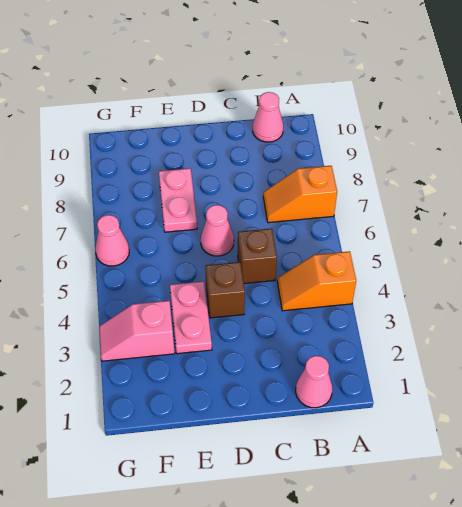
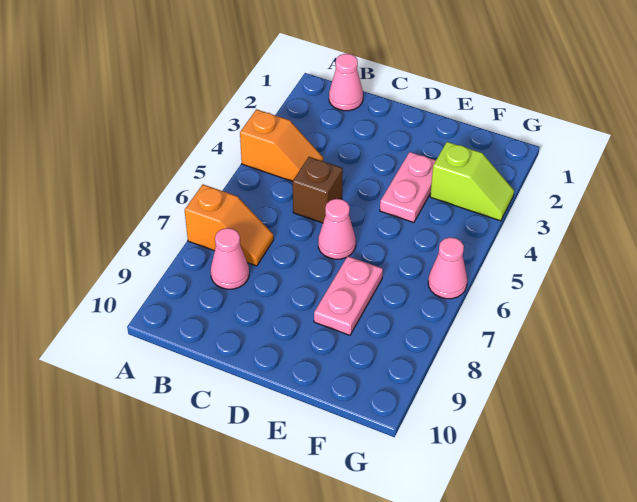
pink cone B10 level 1 -> pink cone B8 level 1
brown brick D4 level 1 -> none
pink slope F3:G3 level 1 top F -> lime slope F3:G3 level 1 top F

